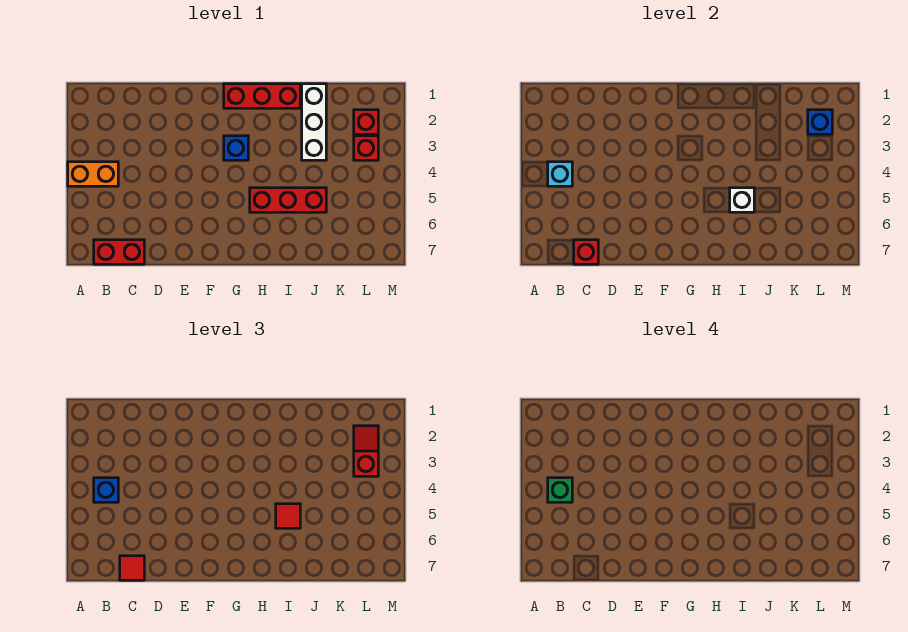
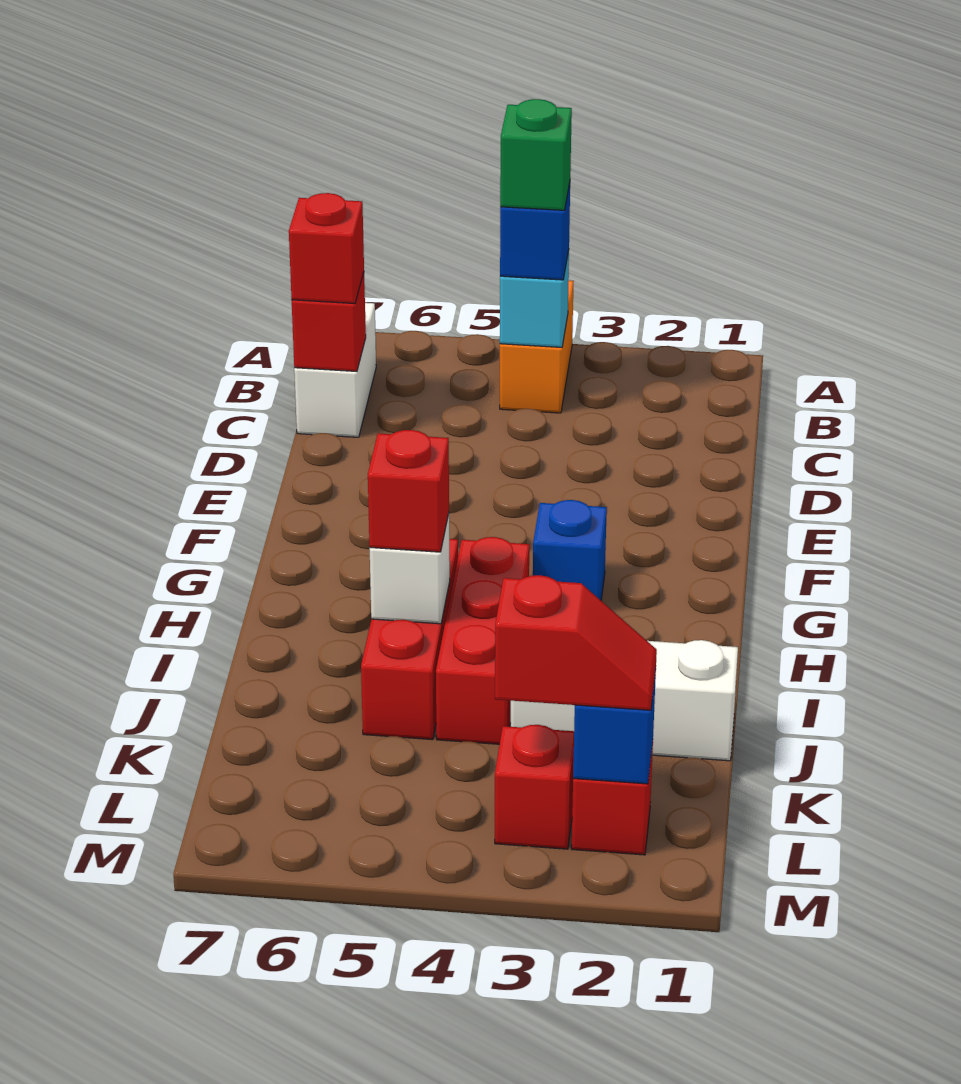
red brick B7:C7 level 1 -> white brick B7:C7 level 1
red tile C7 level 3 -> red brick C7 level 3
red brick G1:I1 level 1 -> red brick H4:J4 level 1
red tile I5 level 3 -> red brick I5 level 3

